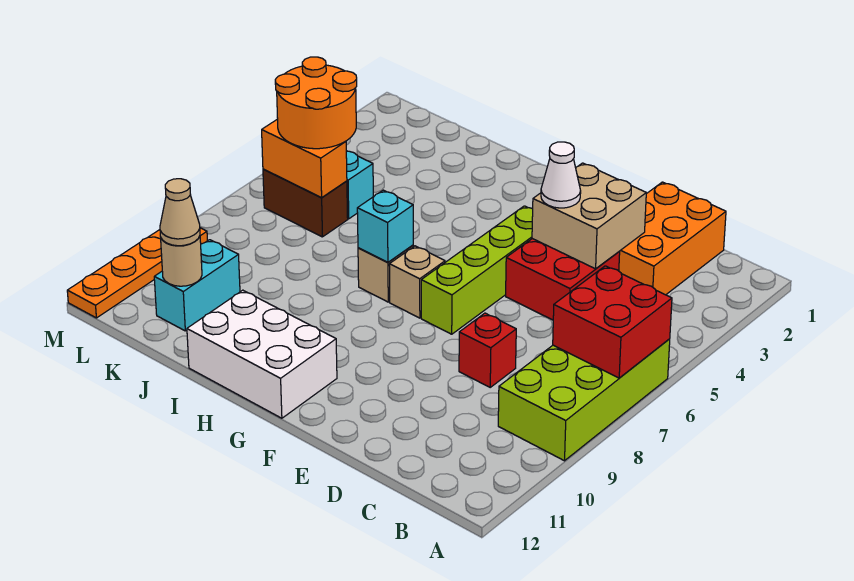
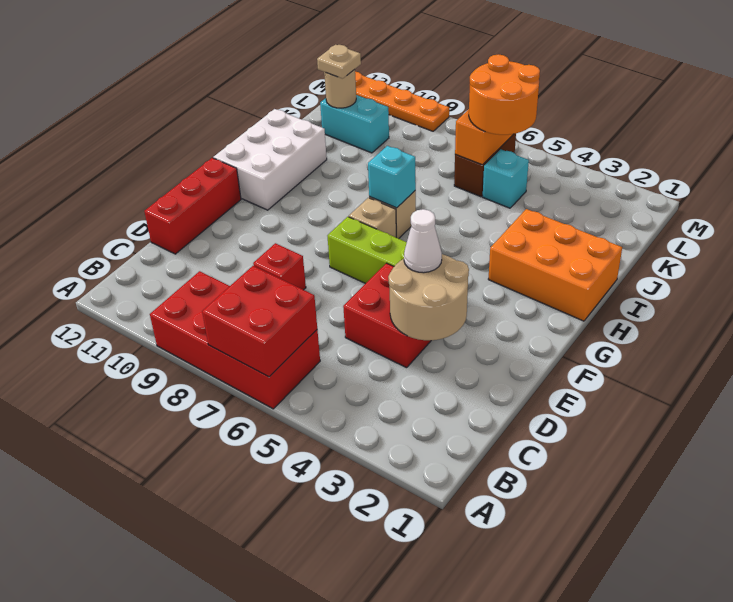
lime brick A6:B9 level 1 -> red brick A6:B9 level 1
orange brick C1:D3 level 1 -> orange brick H1:I3 level 1
tan brick D3:E4 level 2 -> tan round brick D3:E4 level 2
none -> red brick D12:F12 level 1
tan cone K11 level 3 -> tan plate K11 level 3

